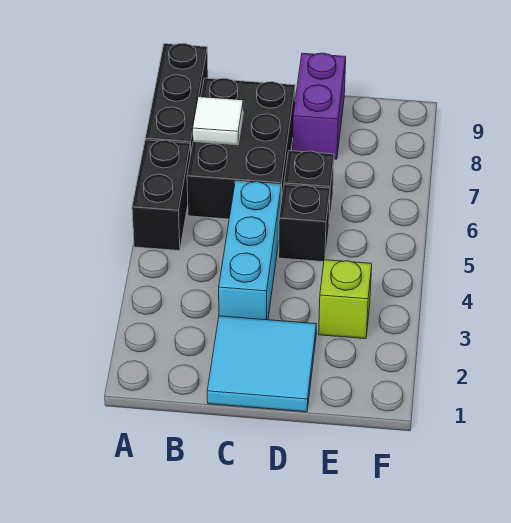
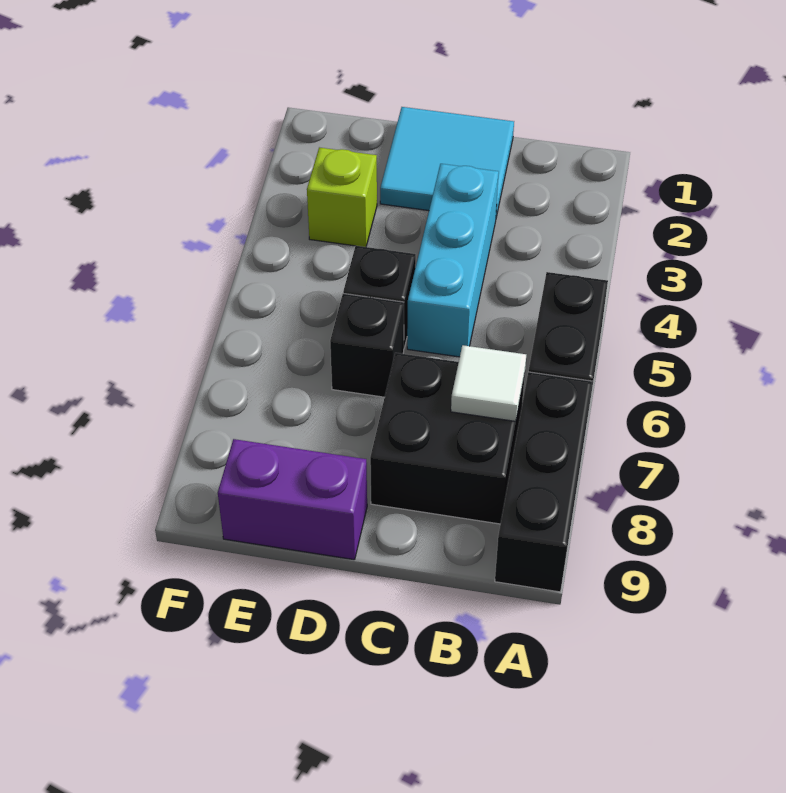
black brick B6:C8 level 1 -> black brick B7:C8 level 1
purple brick D8:D9 level 1 -> purple brick D9:E9 level 1

